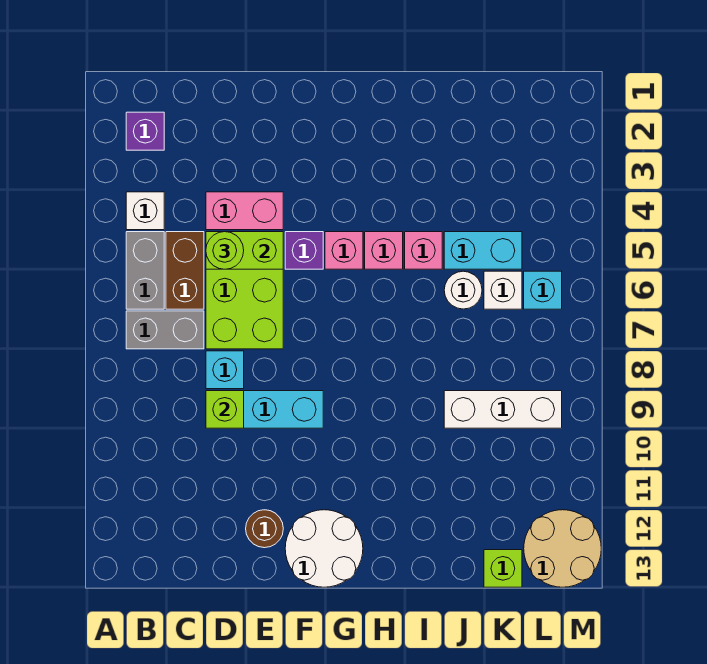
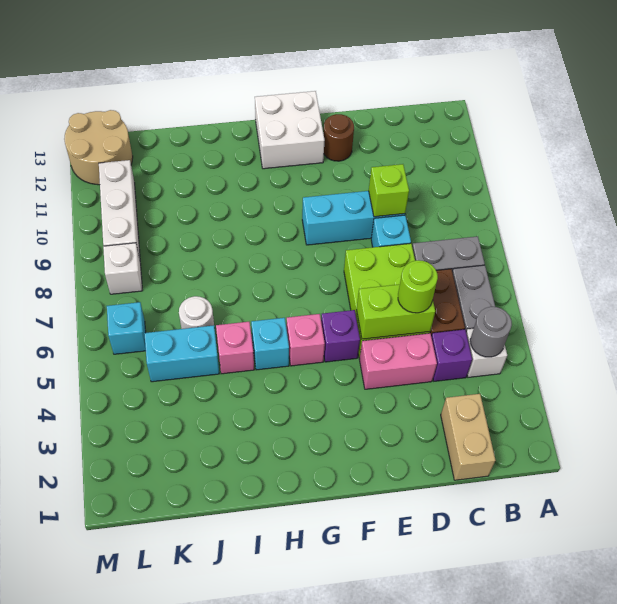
purple brick B2 level 1 -> purple brick C4 level 1
none -> grey round brick B4 level 2
none -> tan brick C1:C2 level 1
white round brick F12:G13 level 1 -> white brick F12:G13 level 1
pink brick H5 level 1 -> cyan brick H5 level 1
white brick J9:L9 level 1 -> white brick L9:L11 level 1
white brick K6 level 1 -> white brick L8 level 1
lime brick K13 level 1 -> none

